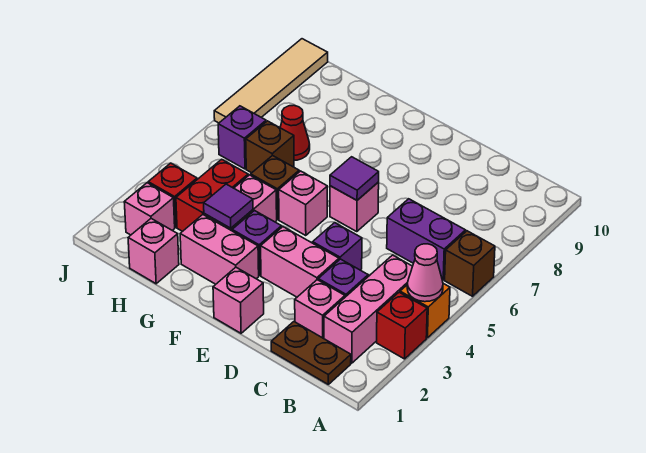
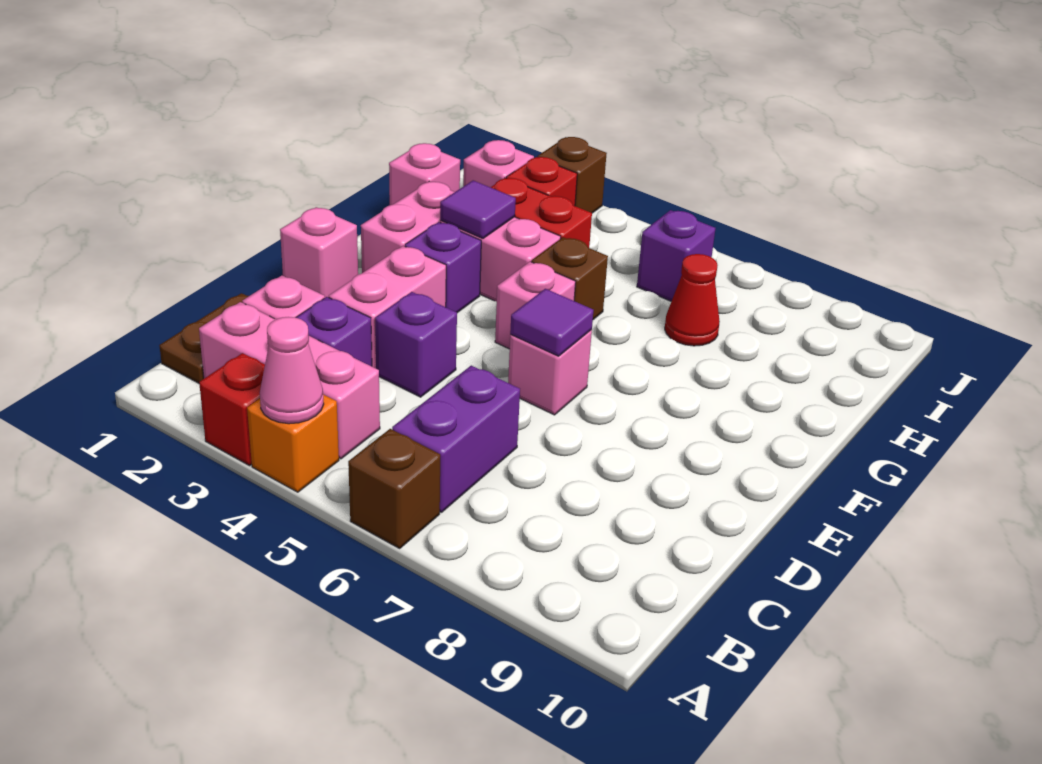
brown brick H6 level 1 -> brown brick J3 level 1
tan tile J7:J10 level 1 -> none

